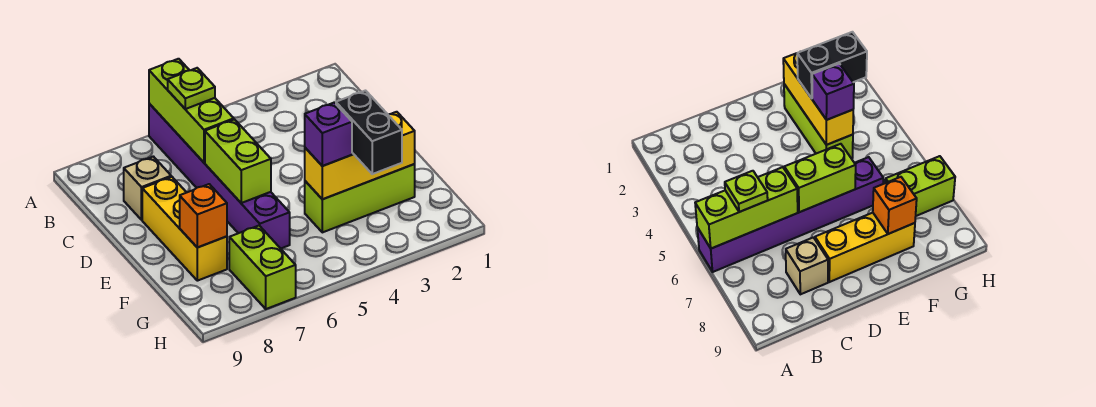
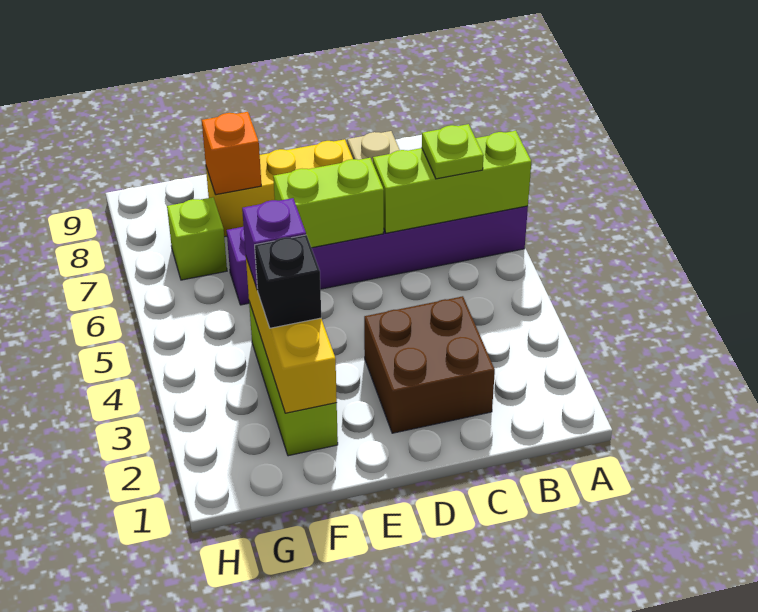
none -> brown brick C2:D3 level 1
black brick F3:G3 level 3 -> black brick F3 level 3
lime brick G7:H7 level 1 -> lime brick G7 level 1

